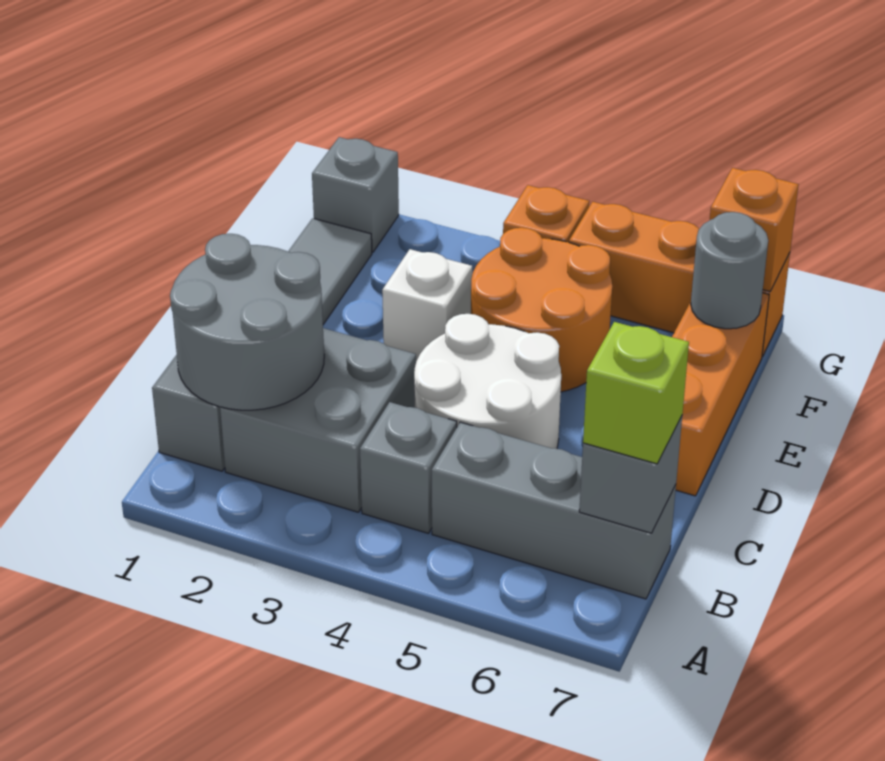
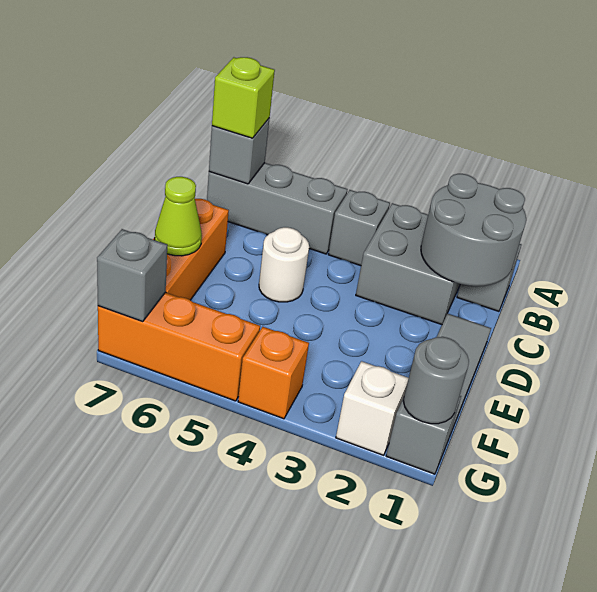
white round brick C4:D5 level 1 -> white round brick D5 level 1
white brick E3 level 1 -> white brick G2 level 1
orange round brick E4:F5 level 1 -> none
none -> lime cone E7 level 2
grey round brick F7 level 2 -> grey round brick G1 level 2
orange brick G7 level 2 -> grey brick G7 level 2

